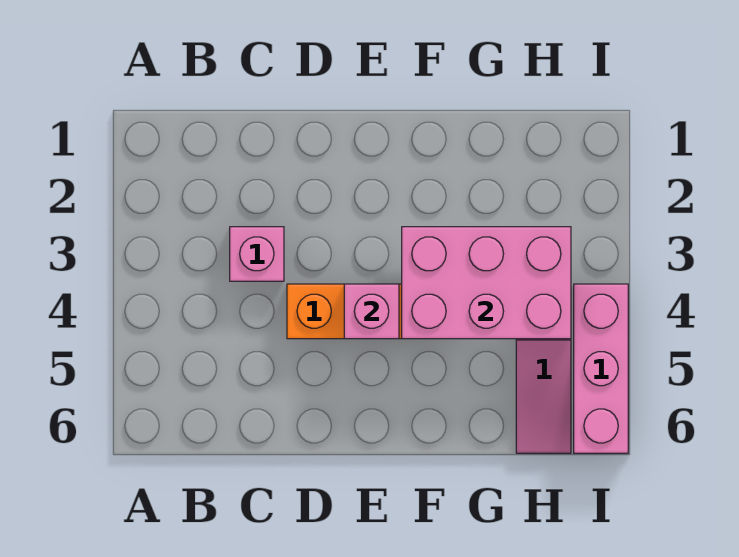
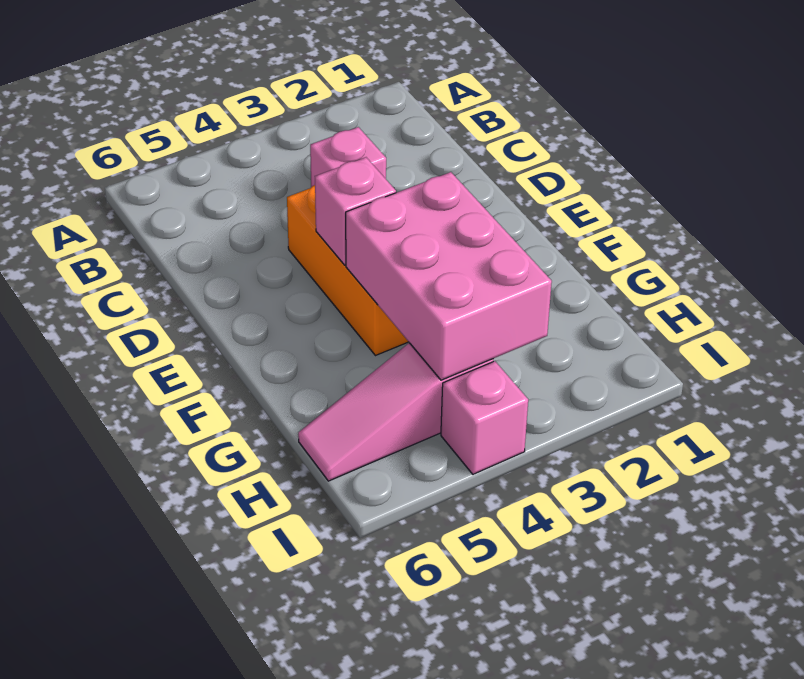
pink brick I4:I6 level 1 -> pink brick I4 level 1

